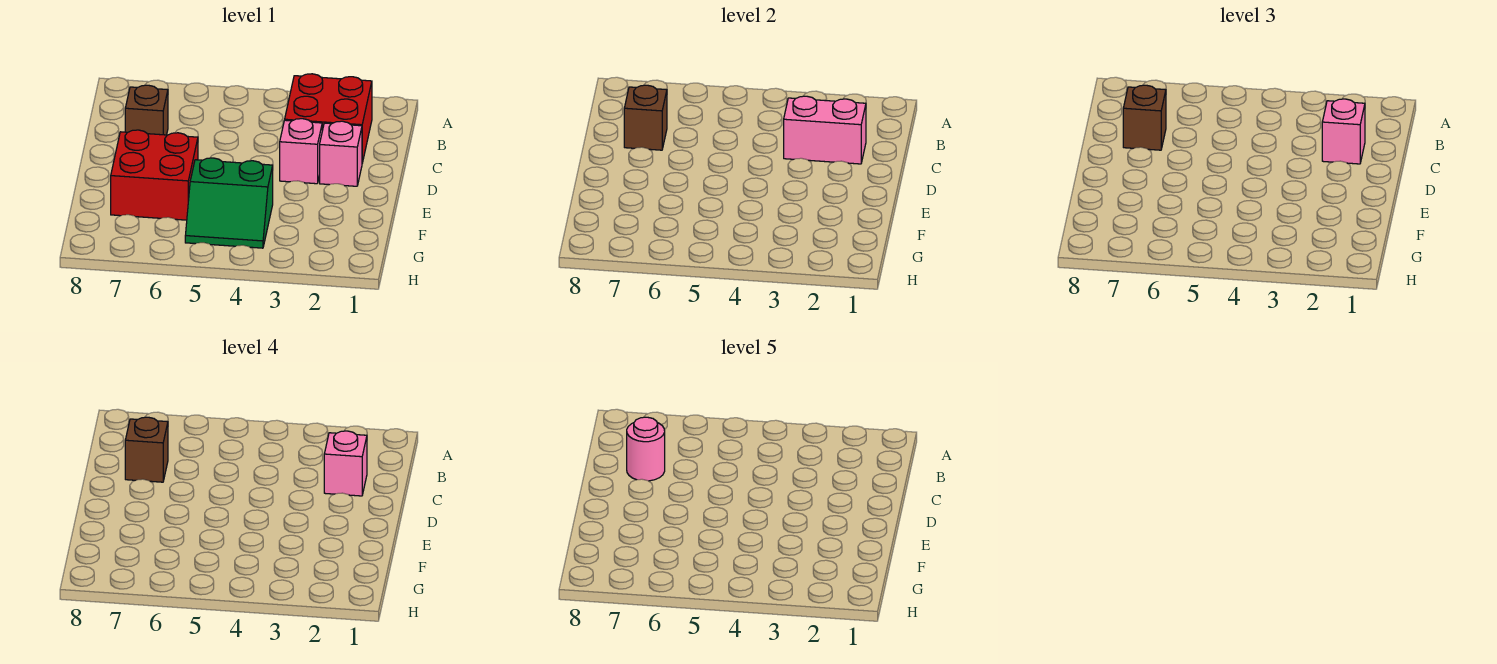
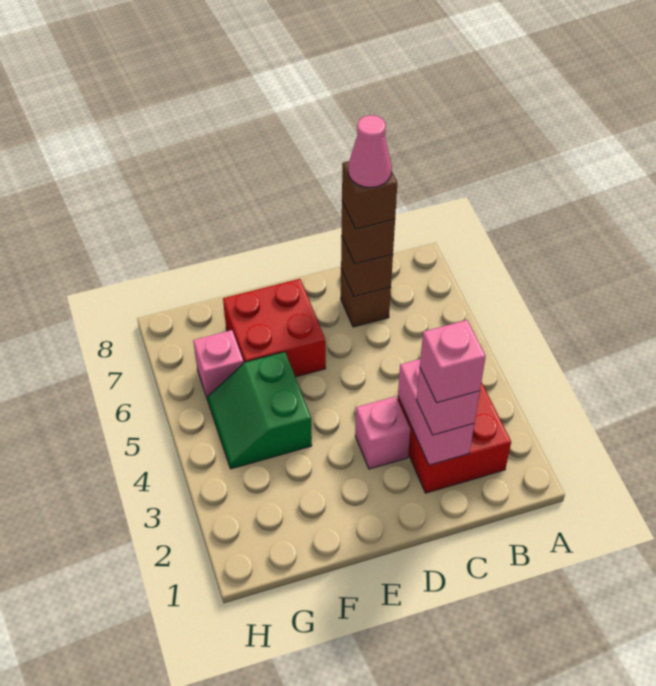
pink round brick C7 level 5 -> pink cone C7 level 5
pink brick D2 level 1 -> pink brick G6 level 1

